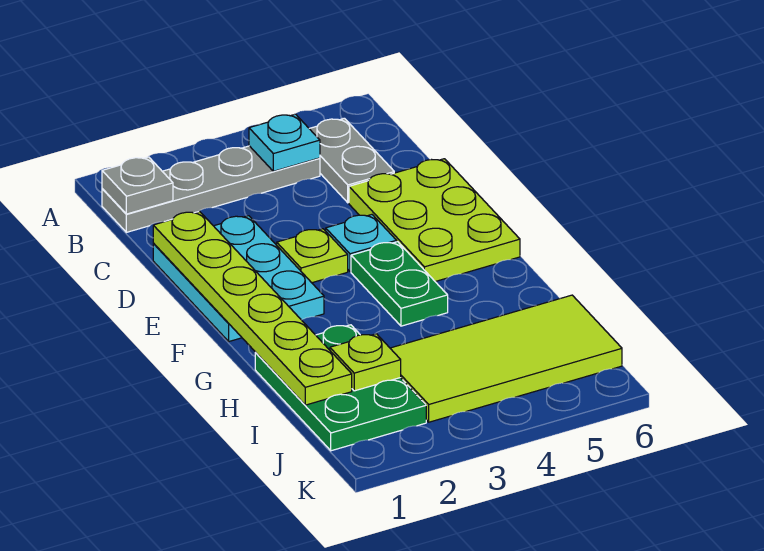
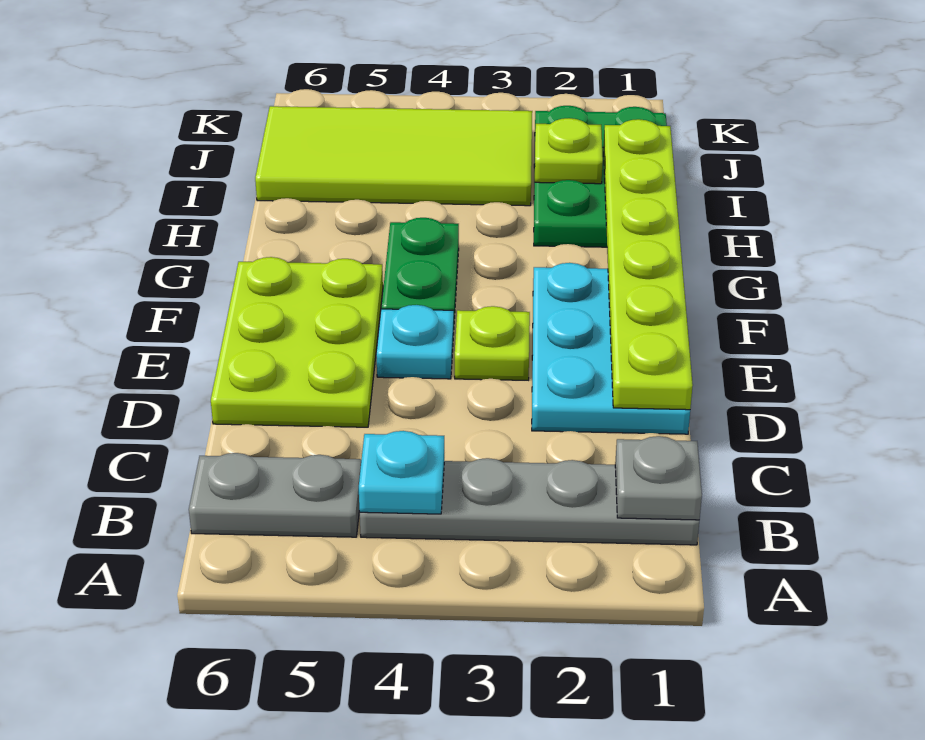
grey plate B5:C5 level 1 -> grey plate B5:B6 level 1

